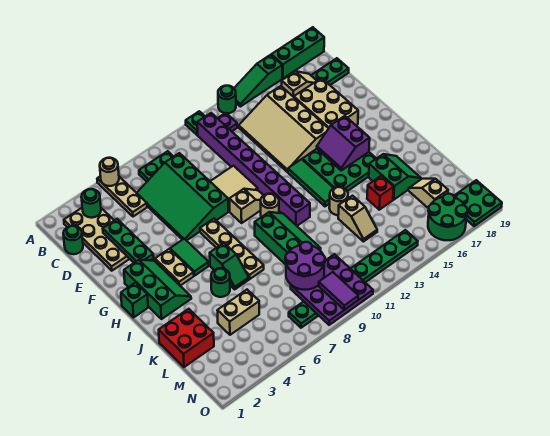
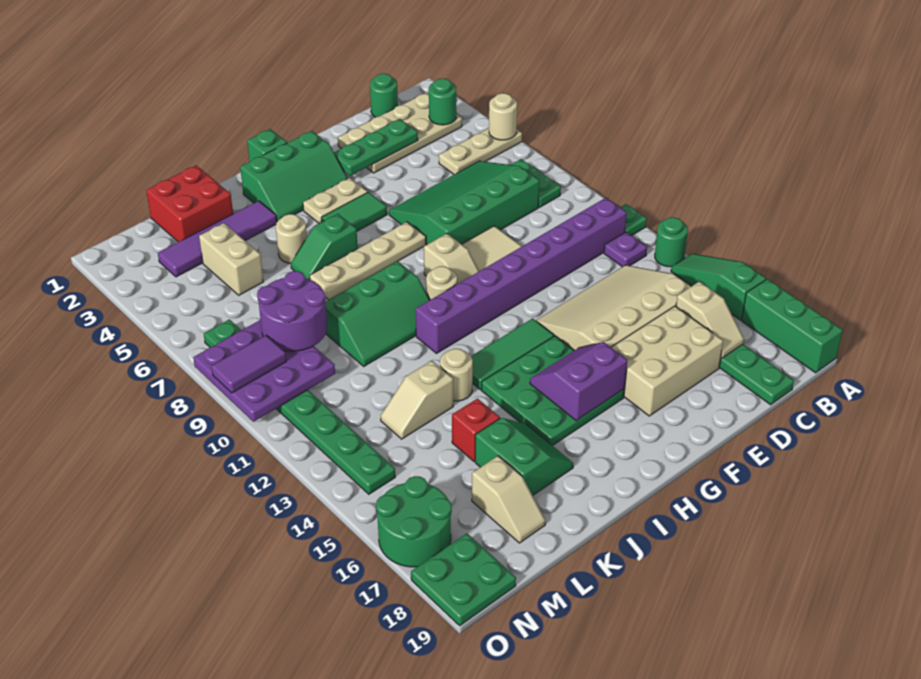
none -> purple tile J3:M3 level 1
green round brick J5 level 1 -> tan round brick J5 level 1
green slope J16:K17 level 1 top 16 -> green slope J16:K17 level 1 top K
tan slope L17:M17 level 1 top M -> tan slope L17:L18 level 1 top 17

